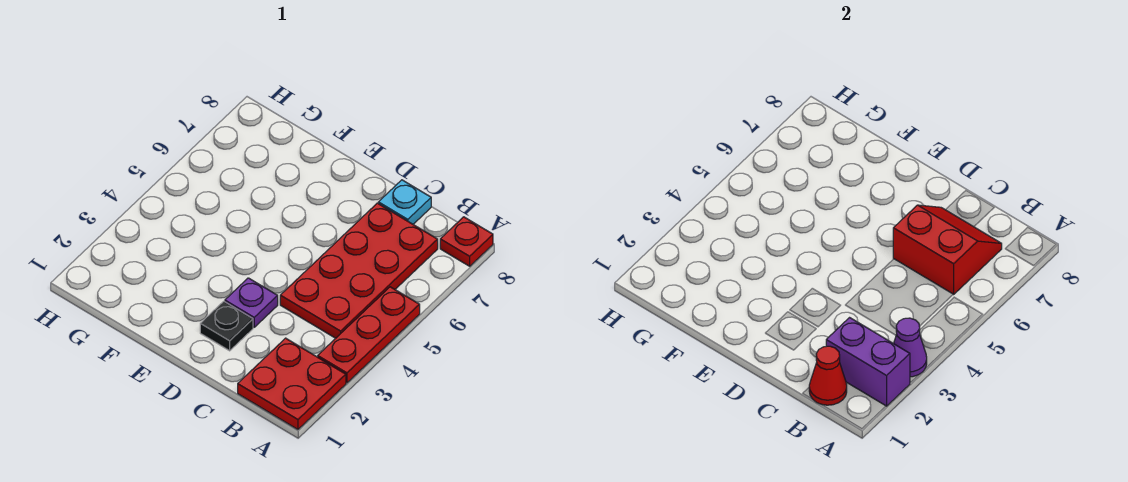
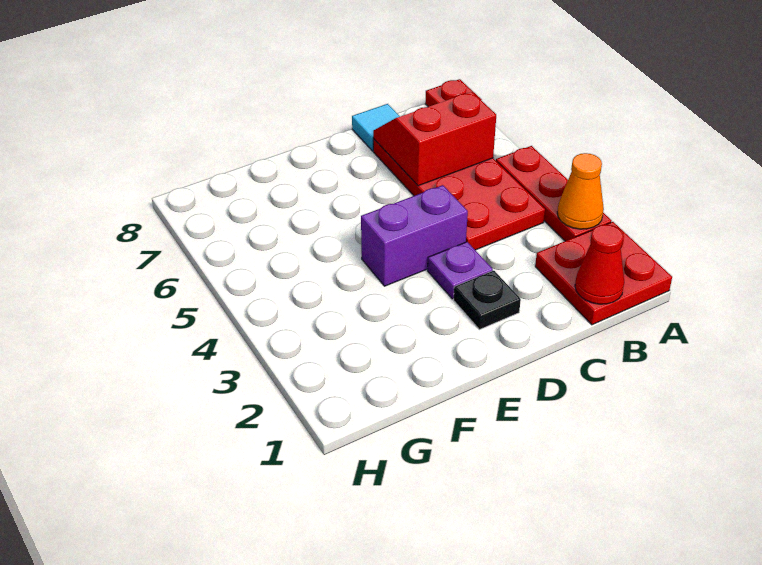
purple brick A2:B2 level 2 -> purple brick D4:E4 level 1
purple cone A3 level 2 -> orange cone A3 level 2
cyan plate C8 level 1 -> cyan tile C8 level 1

